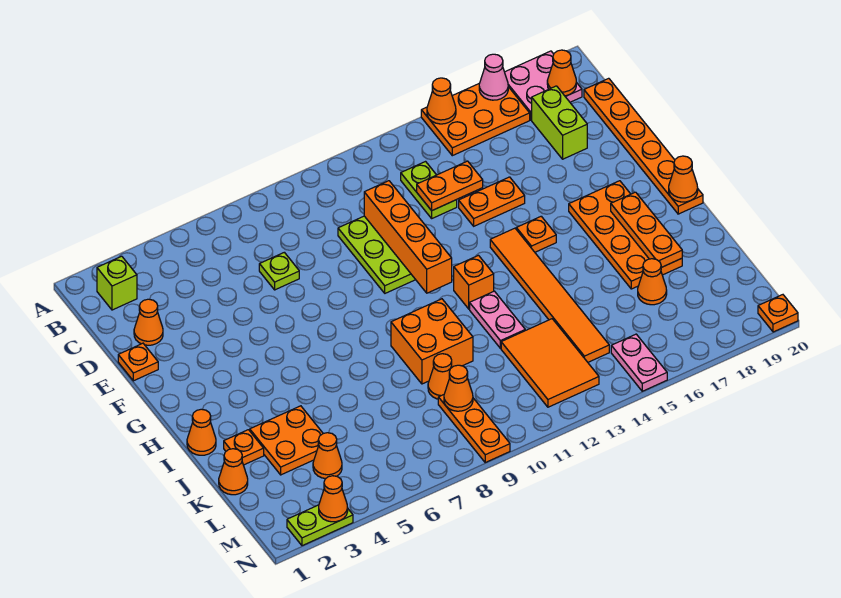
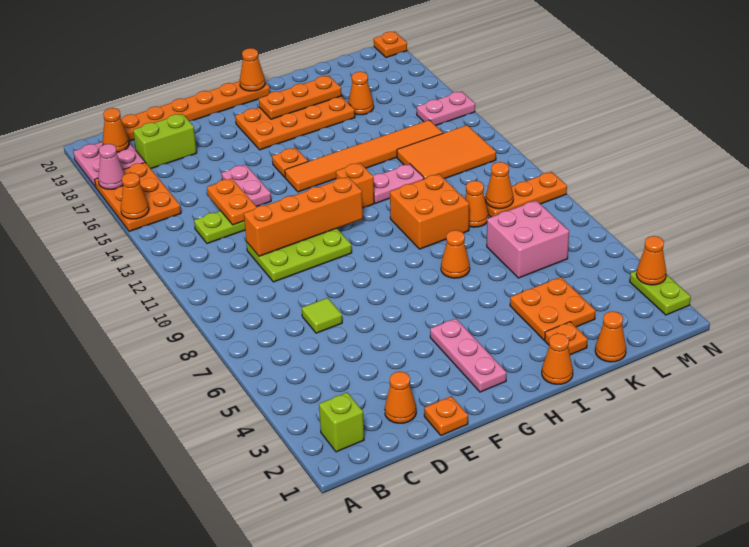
lime plate D7 level 1 -> lime tile D7 level 1
orange plate E14:E15 level 1 -> pink plate E14:E15 level 1
none -> pink plate G2:G4 level 1
none -> pink brick K6:L7 level 1
orange cone L4 level 1 -> orange cone I7 level 1

